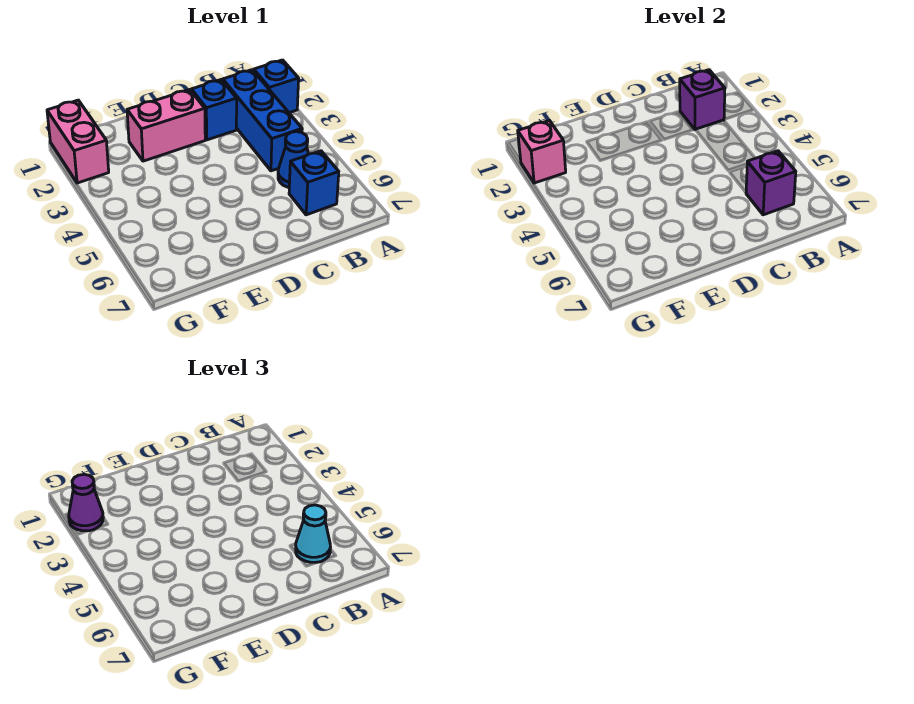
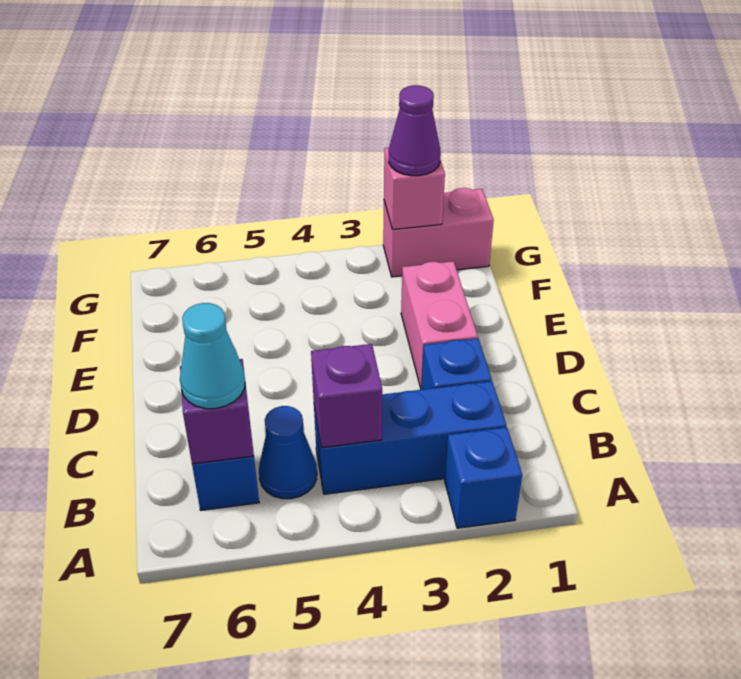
purple brick B2 level 2 -> purple brick B4 level 2

